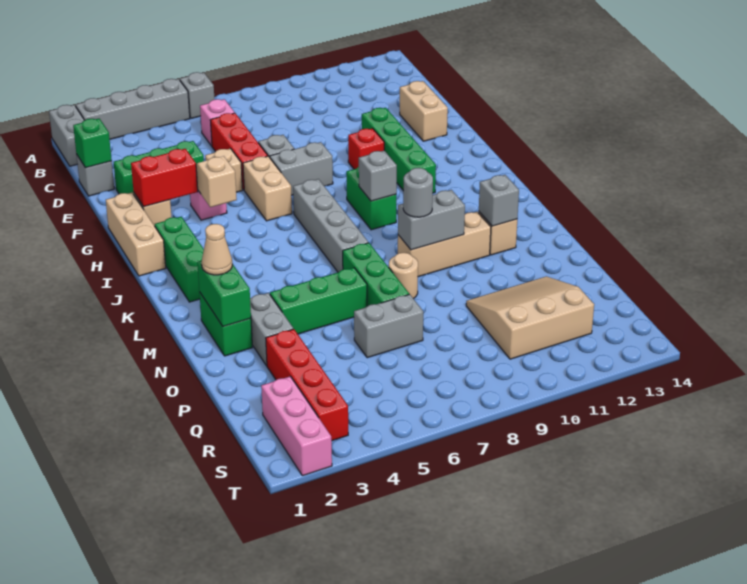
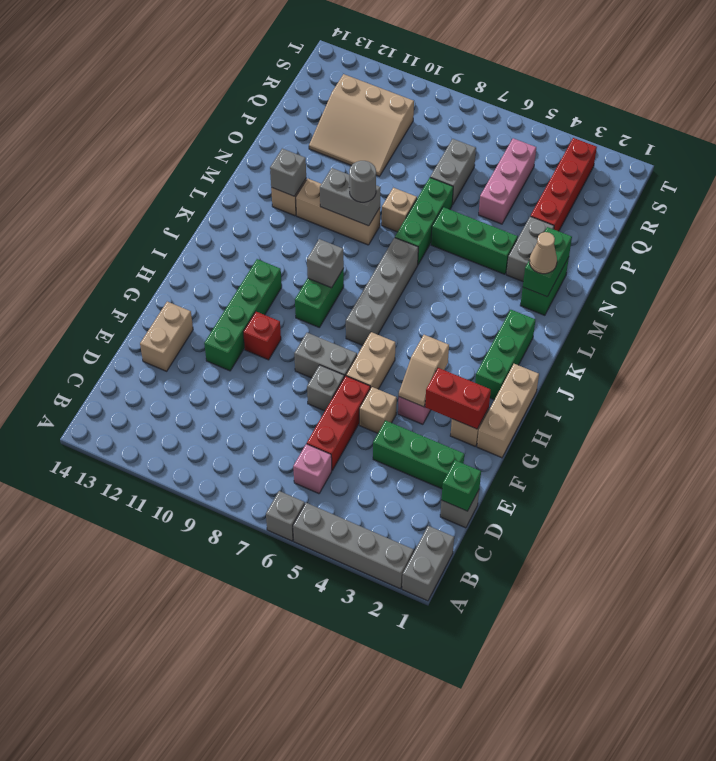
tan round brick N8 level 1 -> tan brick N8 level 1
grey brick P6:P7 level 1 -> grey brick P7:Q7 level 1
pink brick R2:T2 level 1 -> pink brick P5:R5 level 1

